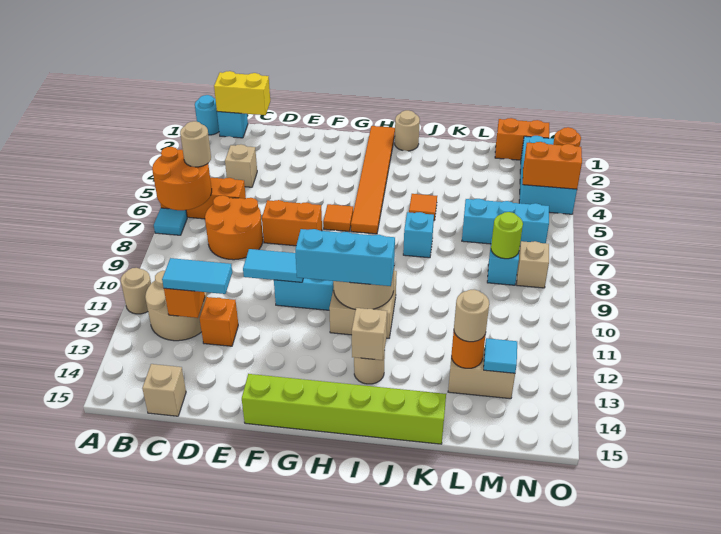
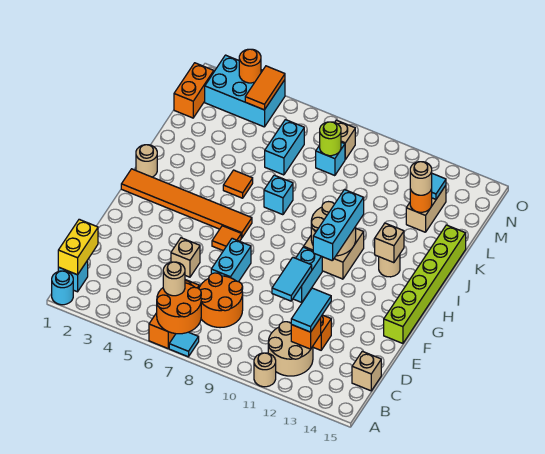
tan brick C4 level 1 -> tan brick E5 level 1
orange brick E7:F7 level 1 -> cyan brick E7:F7 level 1
cyan brick L6:N6 level 1 -> cyan brick L6:M6 level 1
orange brick N4:O4 level 2 -> orange tile N4:O4 level 2

